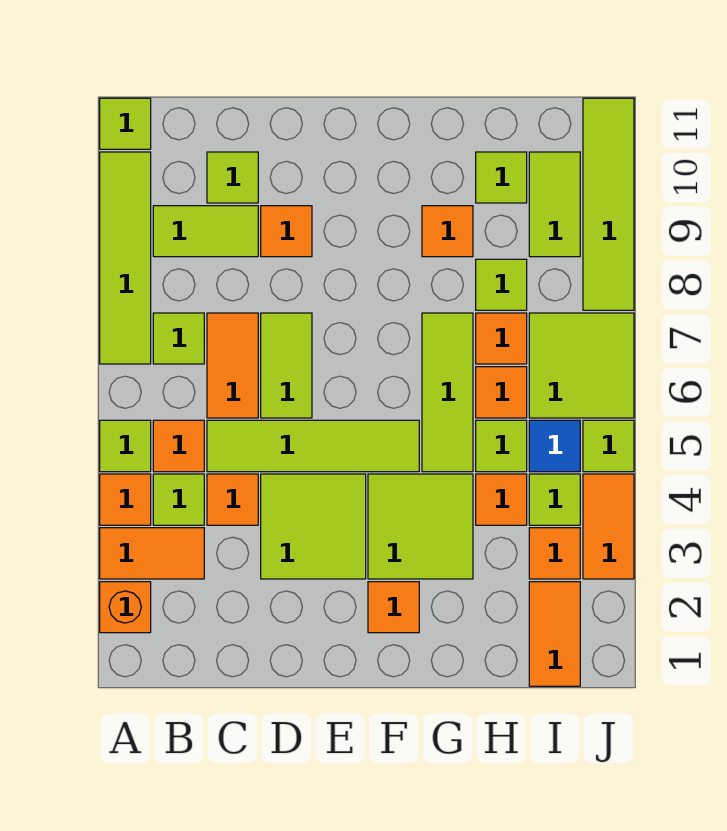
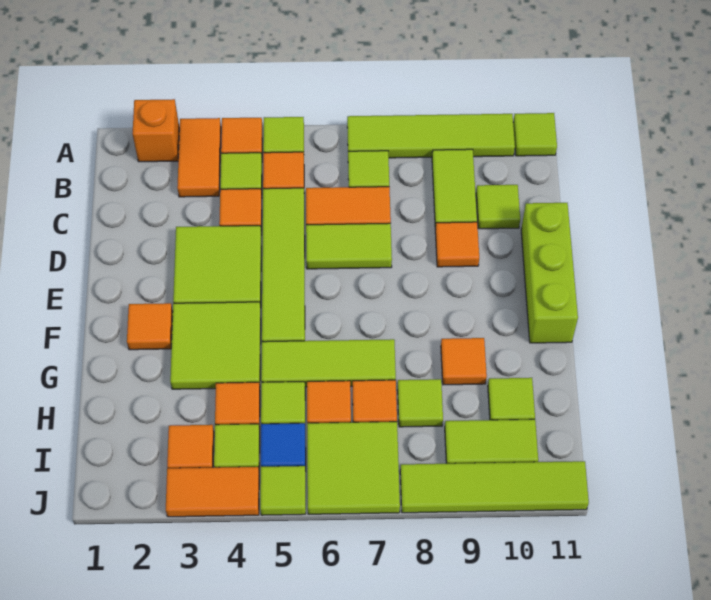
none -> lime brick D11:F11 level 1
orange tile I1:I2 level 1 -> none

